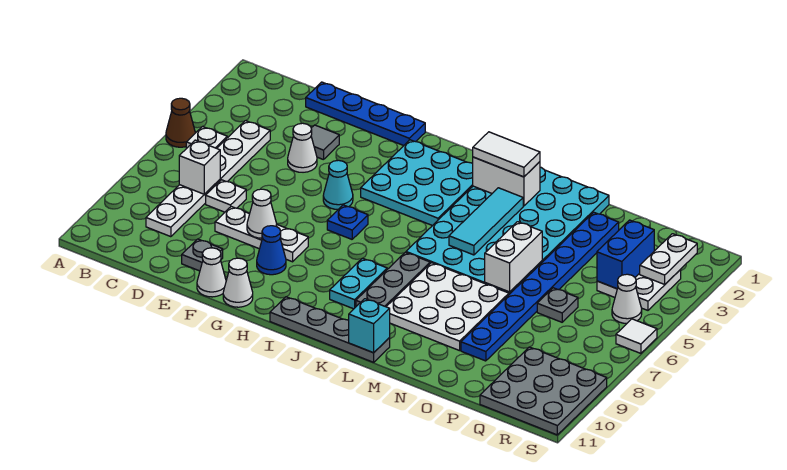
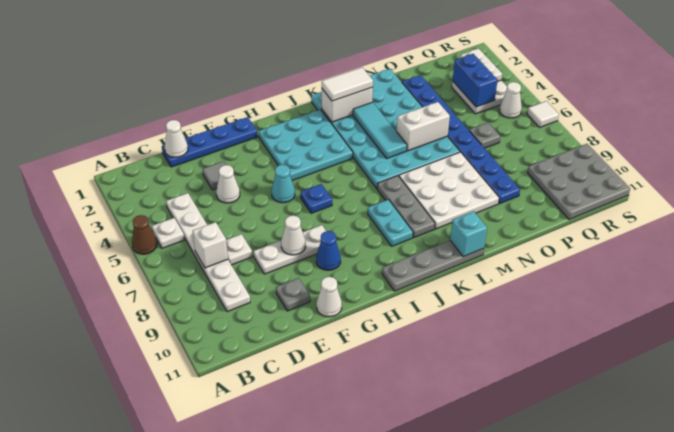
white cone G11 level 1 -> white cone D1 level 2
white brick N5:N6 level 2 -> white brick M5:N5 level 2

